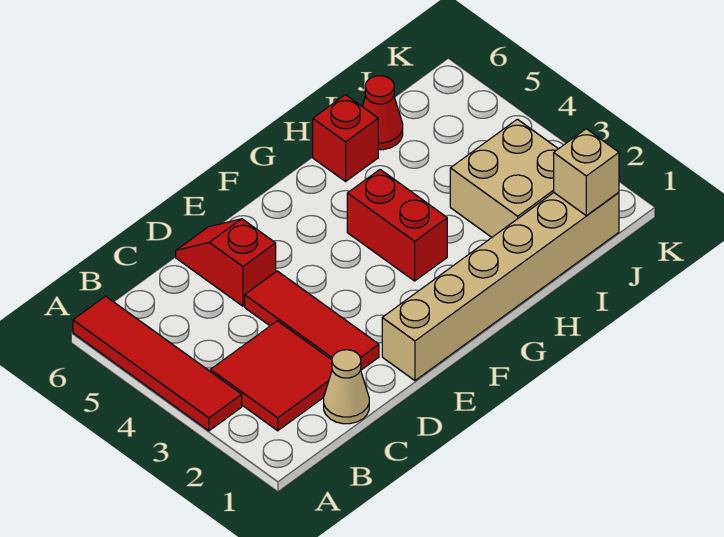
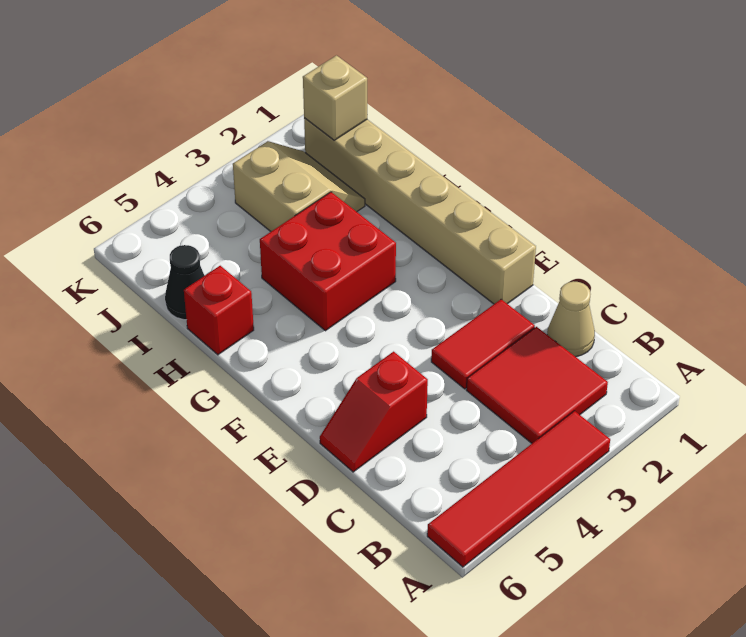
red tile D2:D4 level 1 -> red tile D2:D3 level 1
red brick G3:G4 level 1 -> red brick G3:H4 level 1
tan brick I2:J3 level 1 -> tan slope I2:J3 level 1 top 3
red cone I6 level 1 -> black cone I6 level 1

